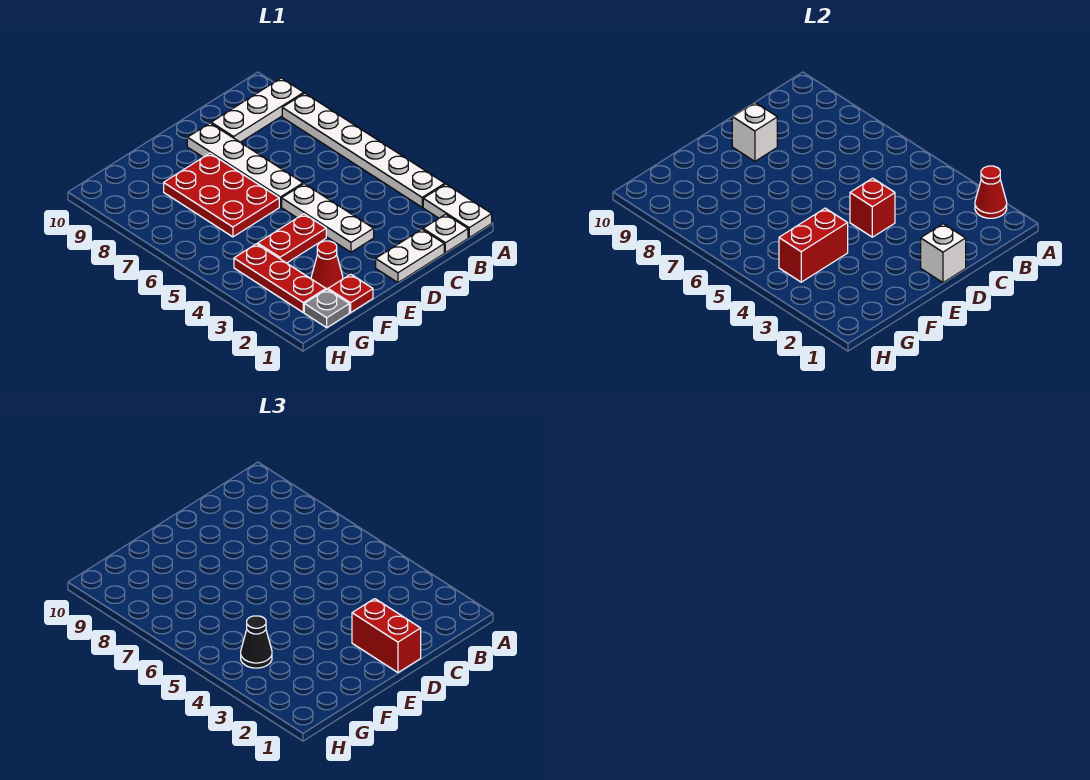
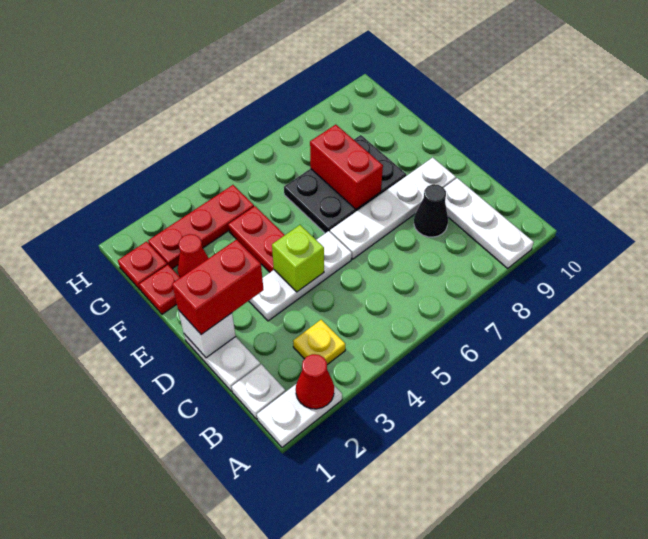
white plate A3:A8 level 1 -> none
none -> yellow plate B3 level 1
red brick D4 level 2 -> lime brick D4 level 2
white brick D9 level 2 -> none
red plate E6:F8 level 1 -> black plate E6:F8 level 1
red brick F4:G4 level 2 -> red brick E7:F7 level 2
grey plate G1 level 1 -> red plate G1 level 1
black cone G4 level 3 -> black cone C8 level 1

